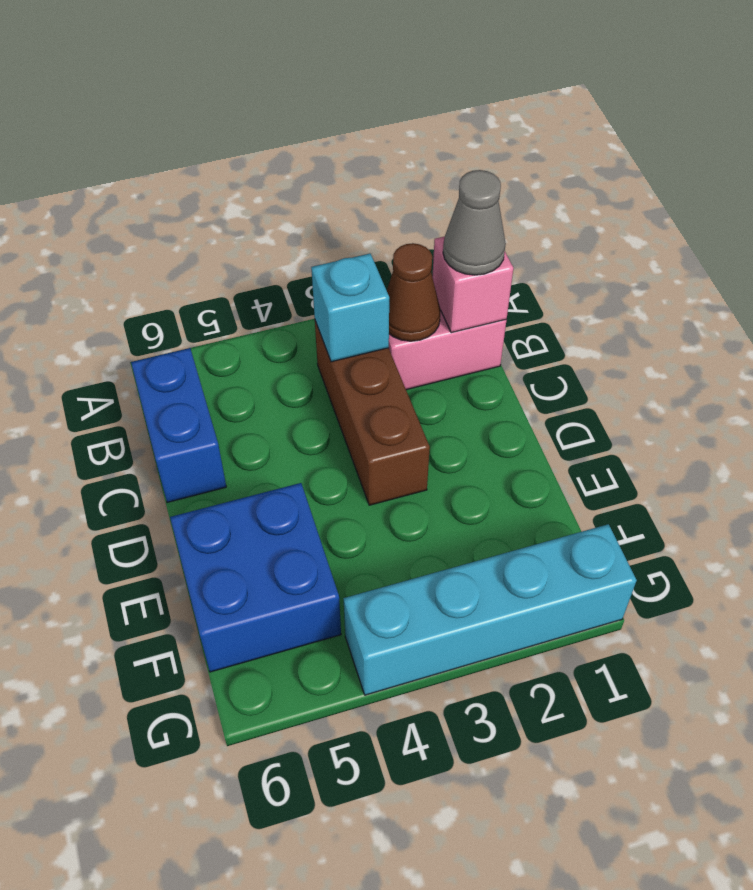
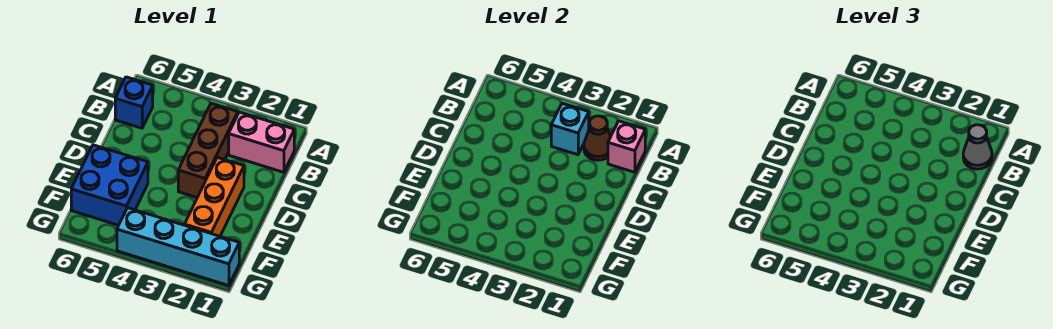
blue brick B6:C6 level 1 -> blue brick B6 level 1
none -> orange brick D2:F2 level 1

